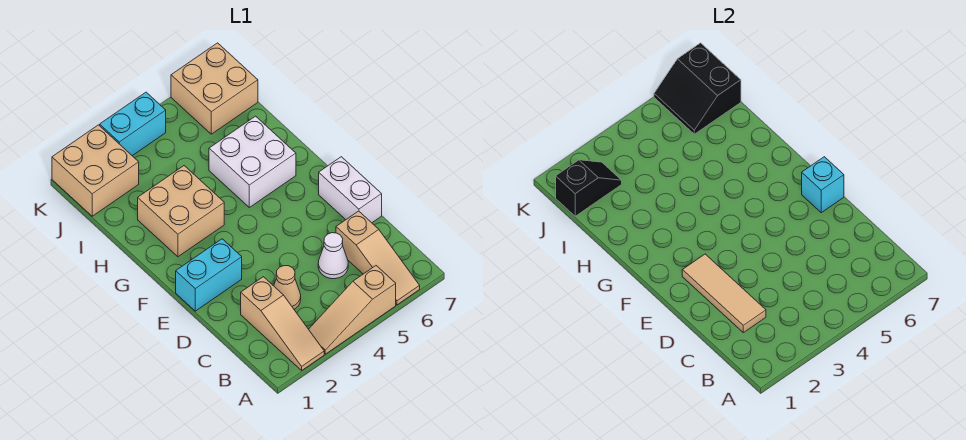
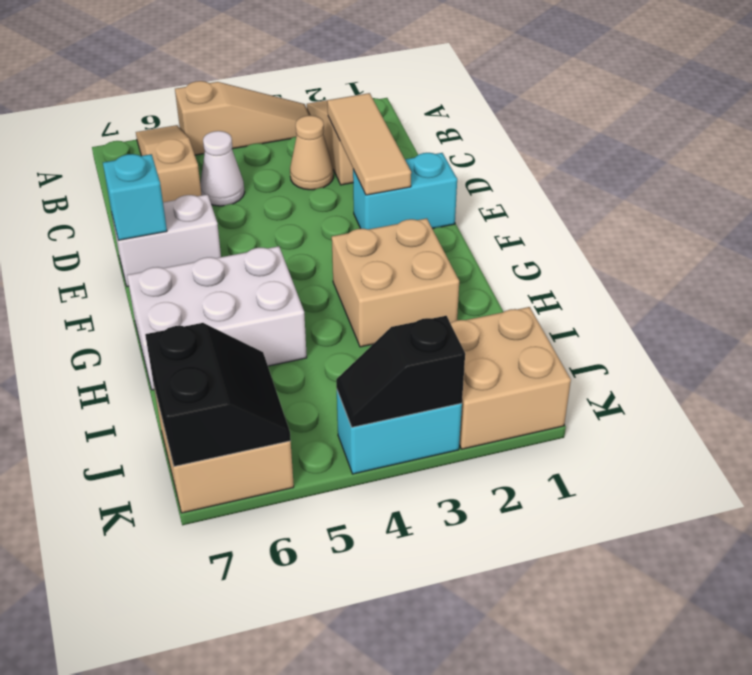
white brick D7:E7 level 1 -> white brick E6:E7 level 1
white brick G5:H6 level 1 -> white brick G5:H7 level 1
black slope J1:J2 level 2 top 1 -> black slope K3:K4 level 2 top 3

